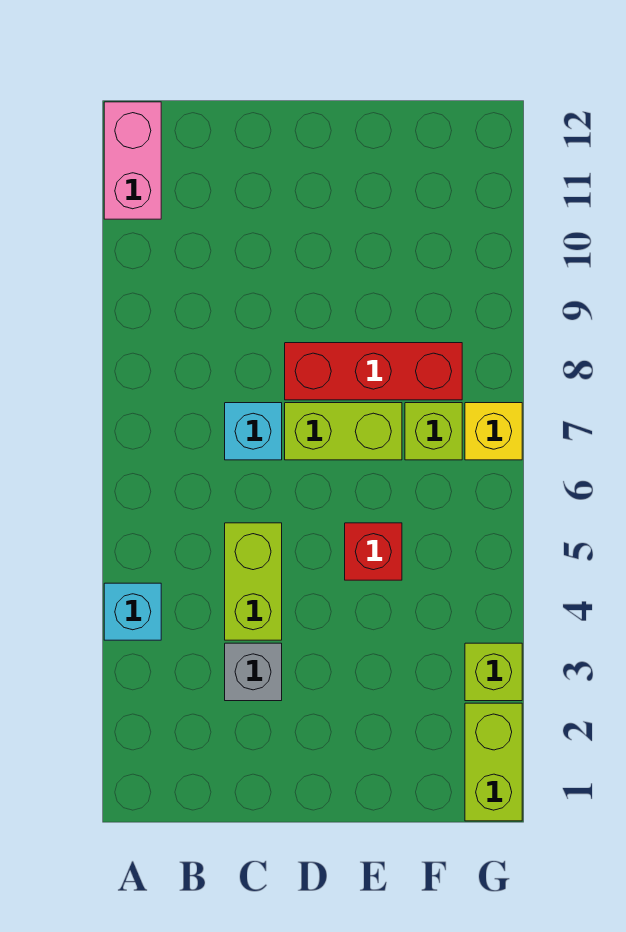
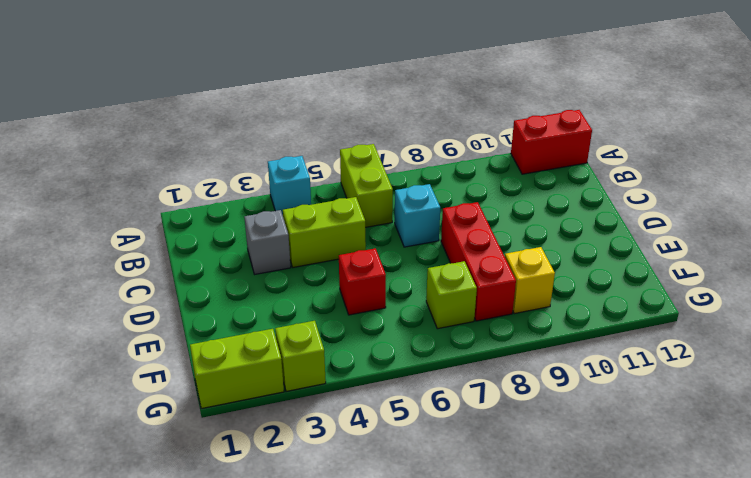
pink brick A11:A12 level 1 -> red brick A11:A12 level 1
lime brick D7:E7 level 1 -> lime brick A6:B6 level 1
yellow brick G7 level 1 -> yellow brick F9 level 1

